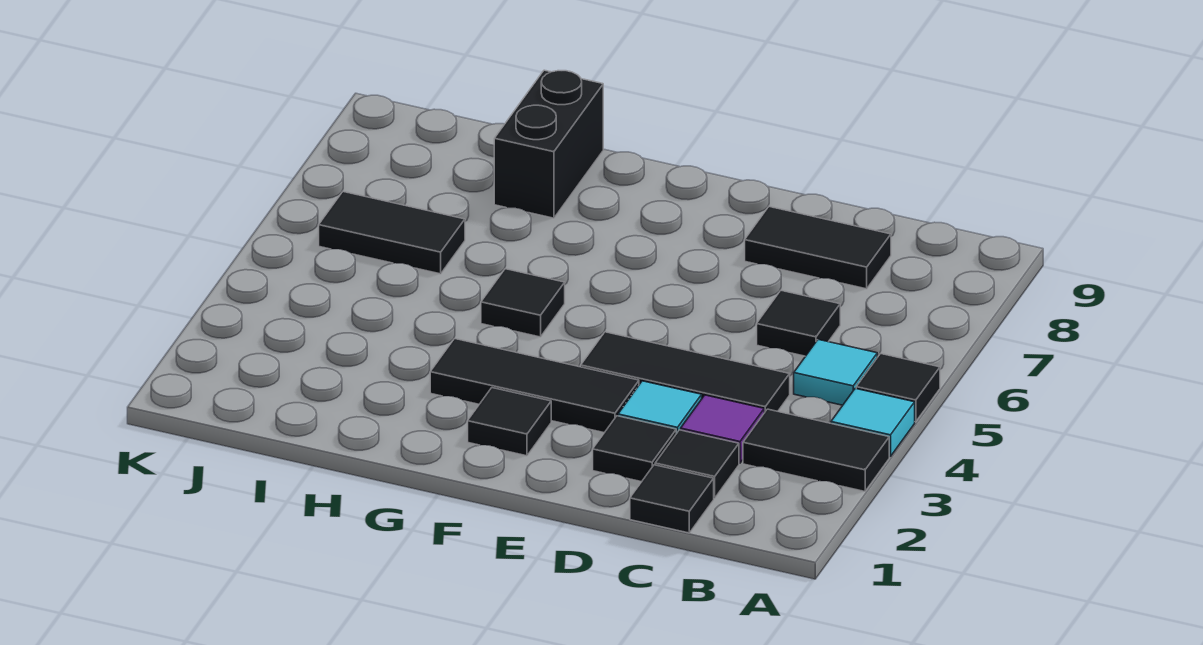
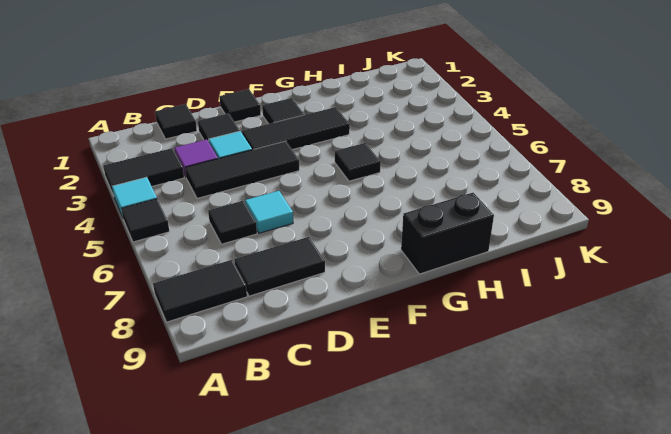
cyan tile B5 level 1 -> cyan tile D6 level 1
black tile C2 level 1 -> black tile E1 level 1
black brick H8:H9 level 1 -> black brick G9:H9 level 1
black tile I6:J6 level 1 -> black tile A8:B8 level 1

